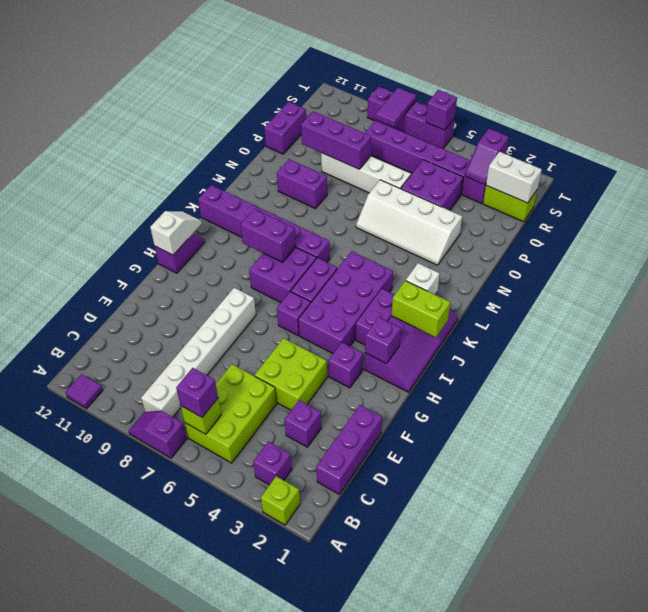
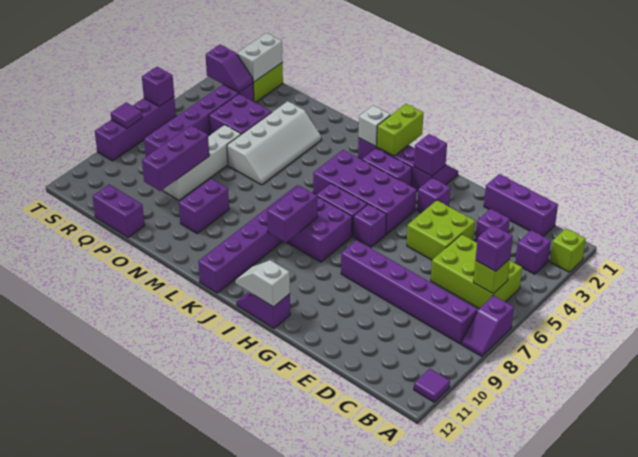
white brick B8:G8 level 1 -> purple brick B8:G8 level 1
purple tile S8:T8 level 2 -> purple tile T8 level 2

